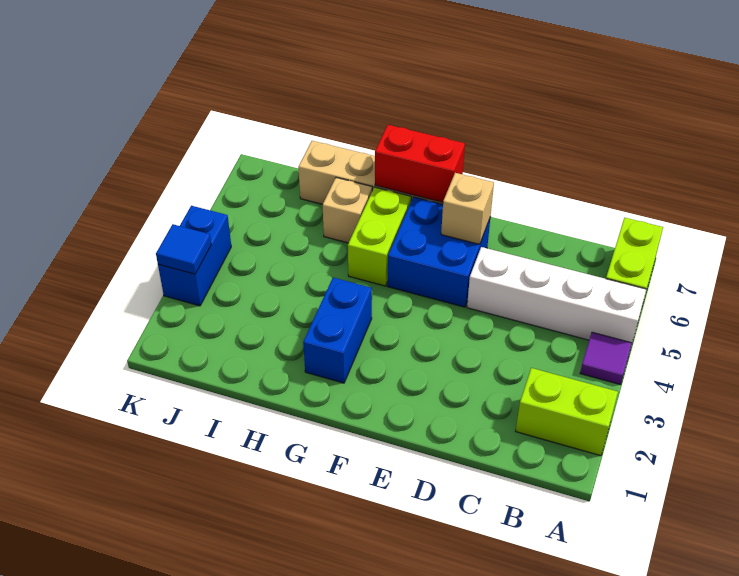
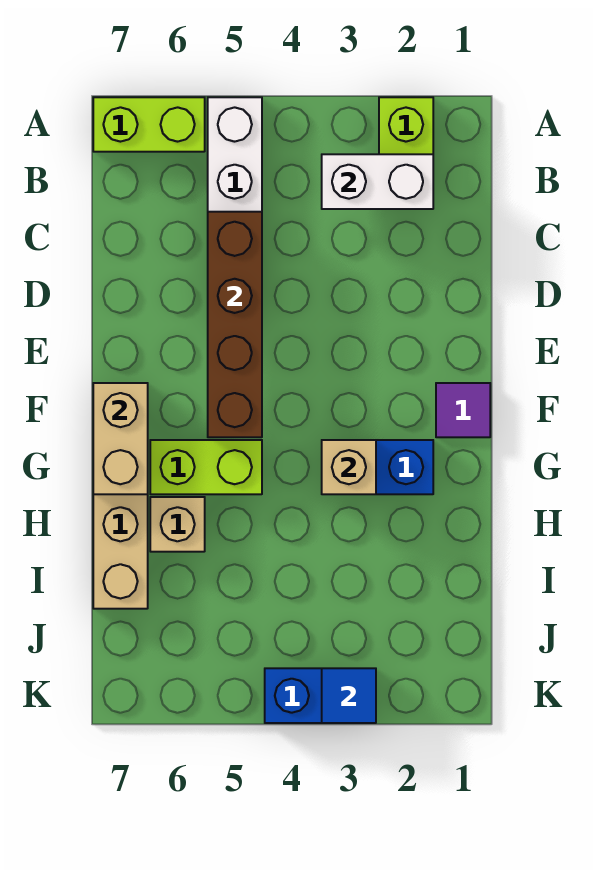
purple tile A4 level 1 -> purple tile F1 level 1
none -> white brick B2:B3 level 2
none -> brown brick C5:F5 level 2
blue brick E5:F6 level 1 -> none
tan brick E6 level 2 -> tan brick G3 level 2
red brick F7:G7 level 2 -> tan brick F7:G7 level 2

